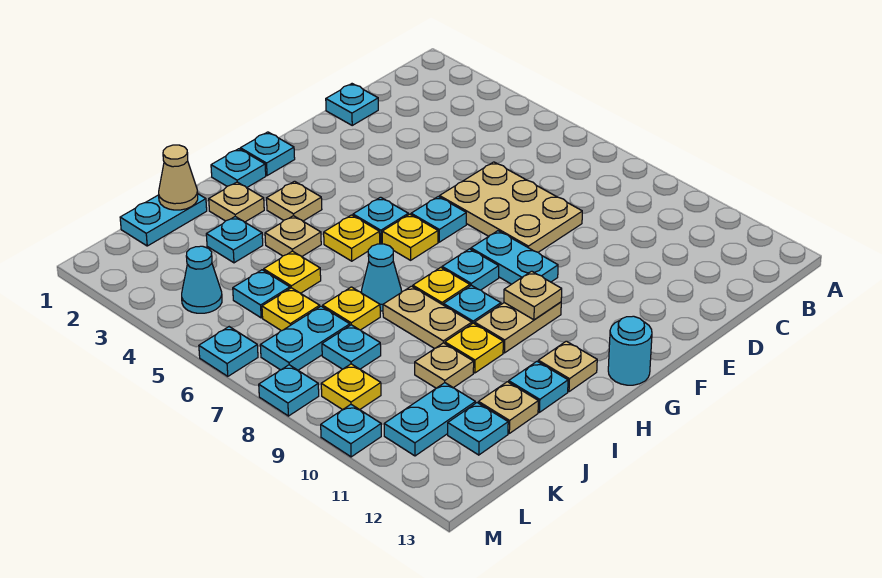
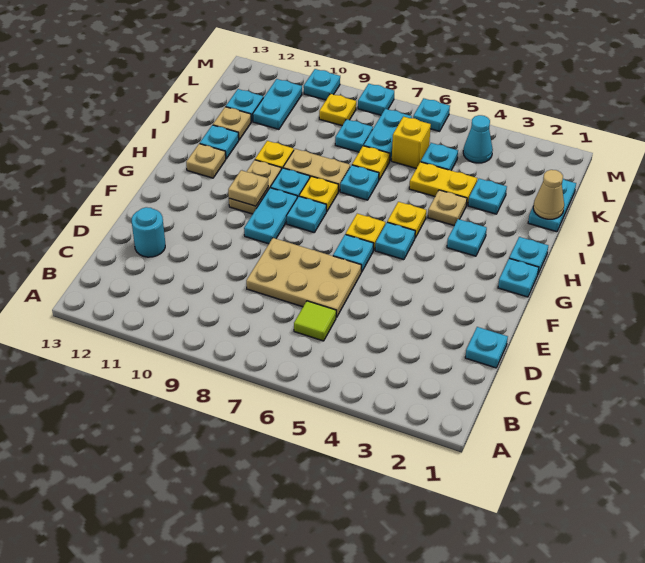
none -> lime tile C6 level 1
cyan plate F8:F9 level 1 -> cyan plate F9:G9 level 1
cyan round brick G13 level 1 -> cyan round brick D12 level 1
tan plate H3 level 1 -> cyan plate H3 level 1
tan plate I2 level 1 -> none
cyan cone I7 level 1 -> cyan plate I7 level 1
yellow plate J5 level 1 -> yellow plate J4:J5 level 1
tan plate J10 level 1 -> none
yellow plate K6 level 1 -> yellow brick K6 level 1

